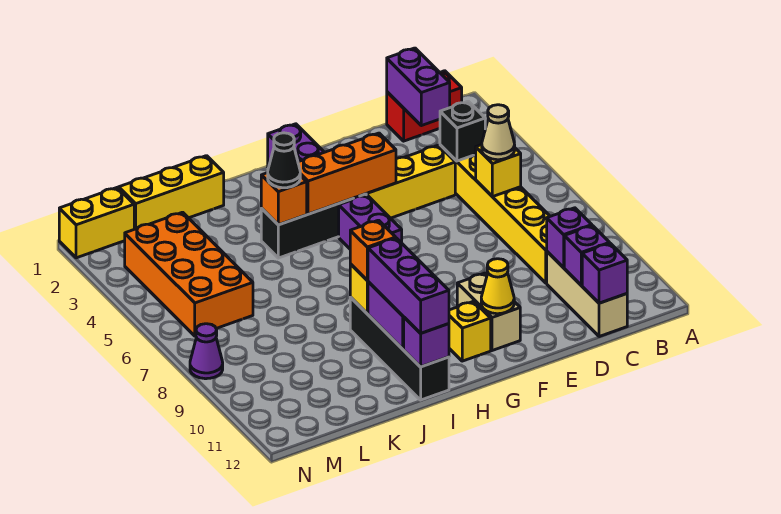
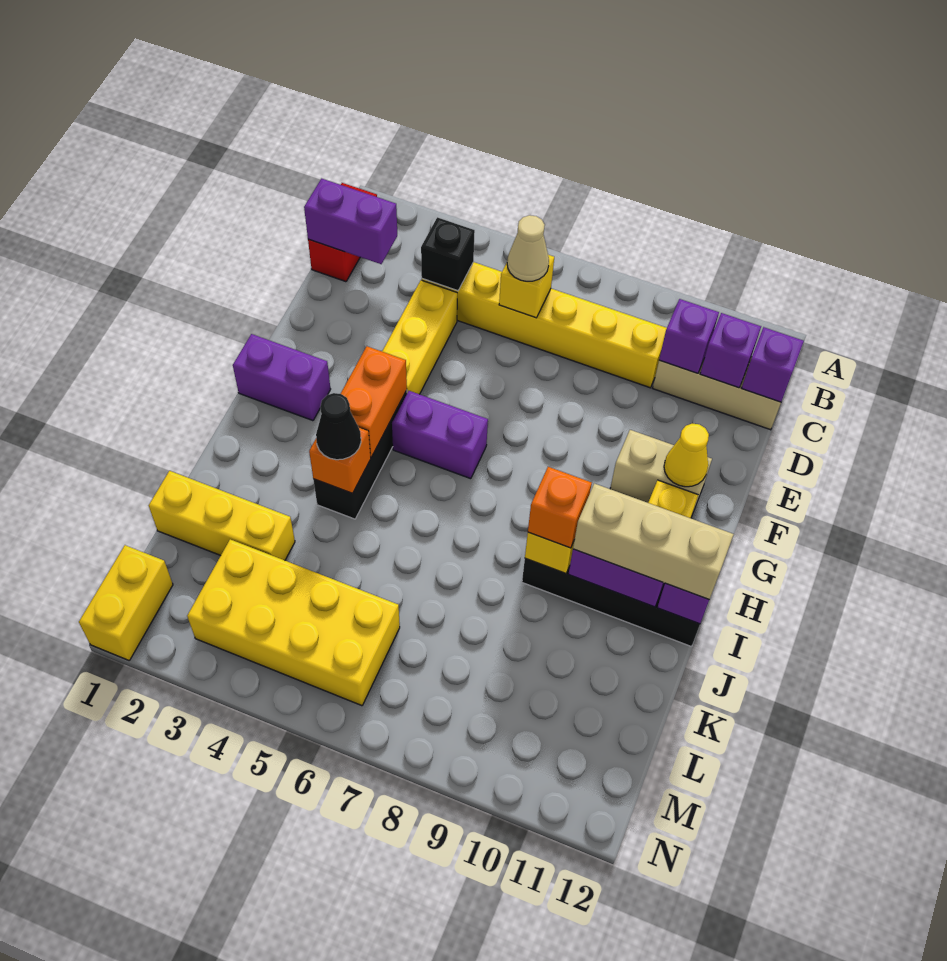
orange brick F4:H4 level 2 -> orange brick G4:H4 level 2
purple brick I10:I12 level 3 -> tan brick I10:I12 level 3
yellow brick J1:L1 level 1 -> yellow brick K1:K3 level 1
orange brick L3:M6 level 1 -> yellow brick L3:M6 level 1
purple cone N8 level 1 -> none

